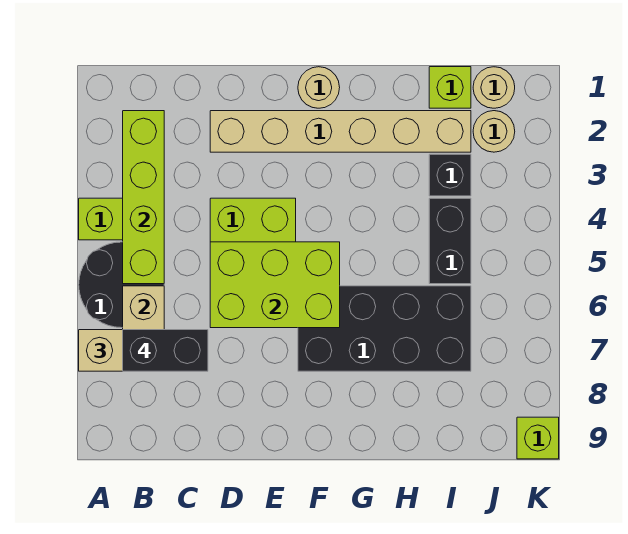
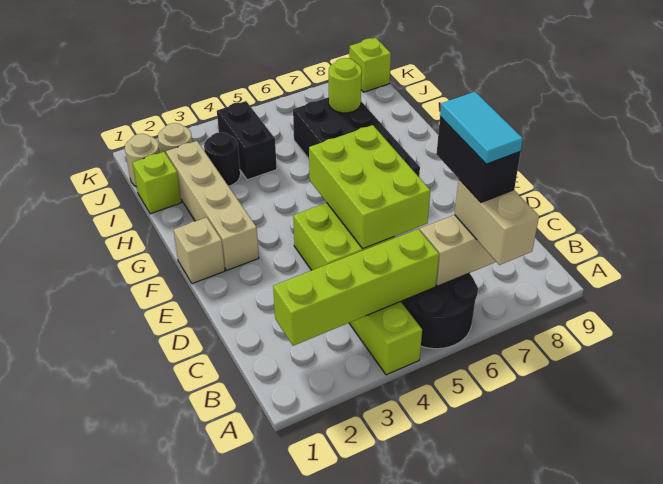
none -> cyan tile B7:C7 level 5
tan brick D2:I2 level 1 -> tan brick F2:I2 level 1
tan round brick F1 level 1 -> tan brick F1 level 1
black brick I3 level 1 -> black round brick I3 level 1
black brick I4:I5 level 1 -> black brick I4:J4 level 1
none -> lime round brick I7 level 2

